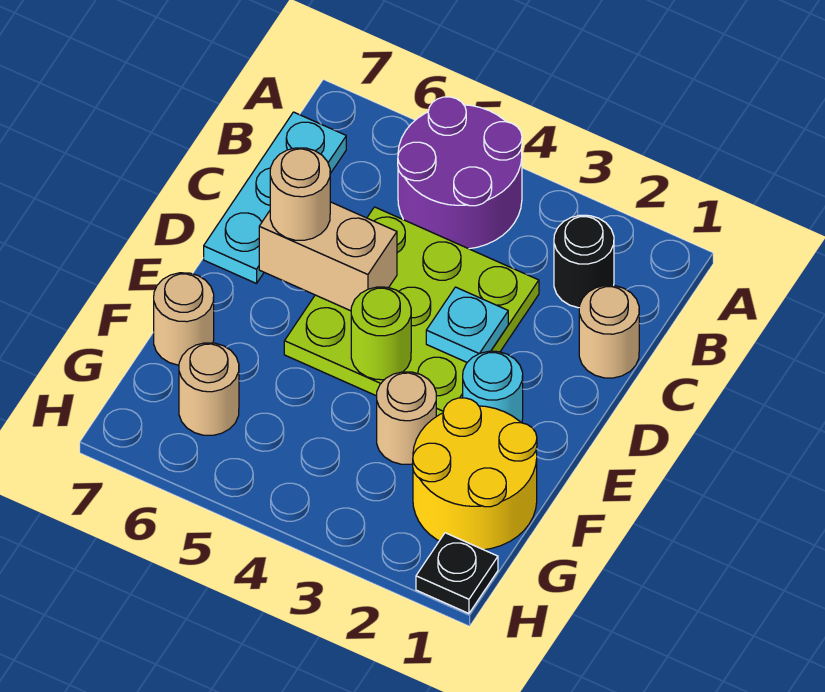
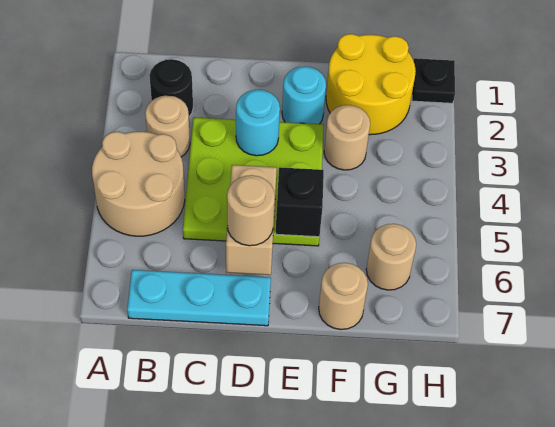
purple round brick A4:B5 level 1 -> tan round brick A4:B5 level 1
tan round brick C1 level 1 -> tan round brick B3 level 1
cyan plate D3 level 2 -> cyan round brick D3 level 2
lime round brick E4 level 2 -> none
none -> black brick E5 level 2

